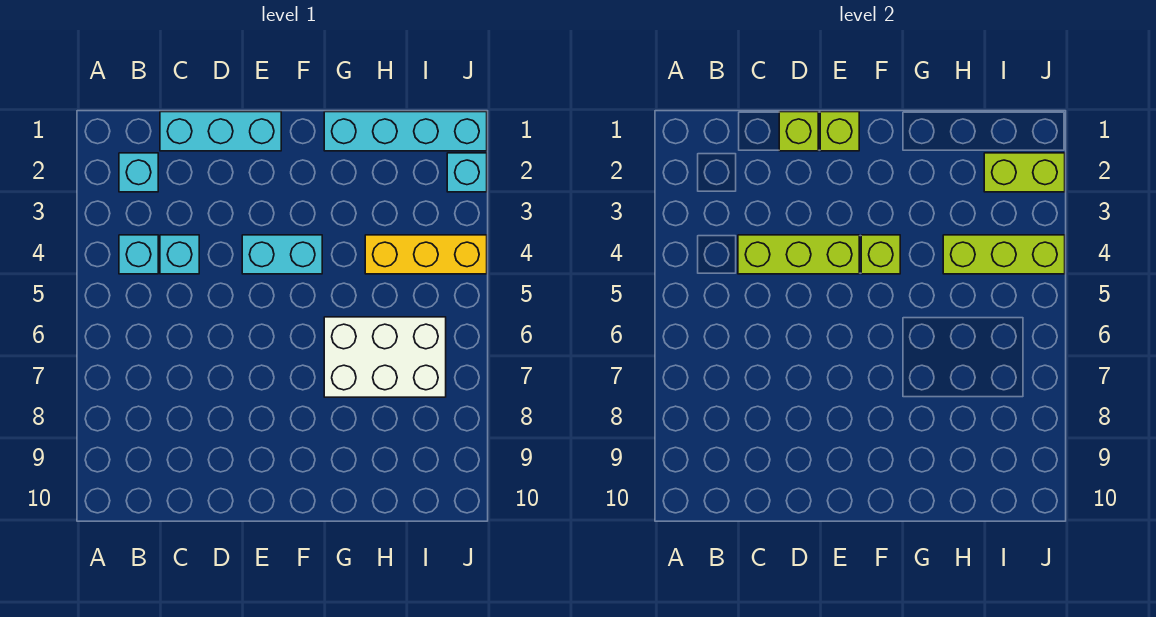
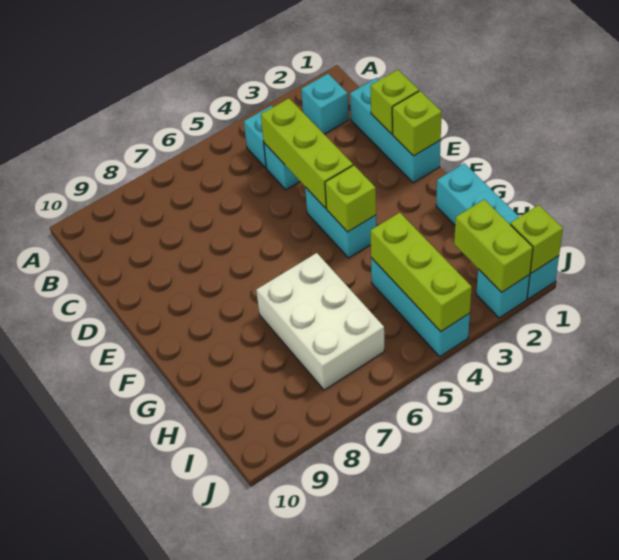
yellow brick H4:J4 level 1 -> cyan brick H4:J4 level 1
none -> lime brick J1 level 2

